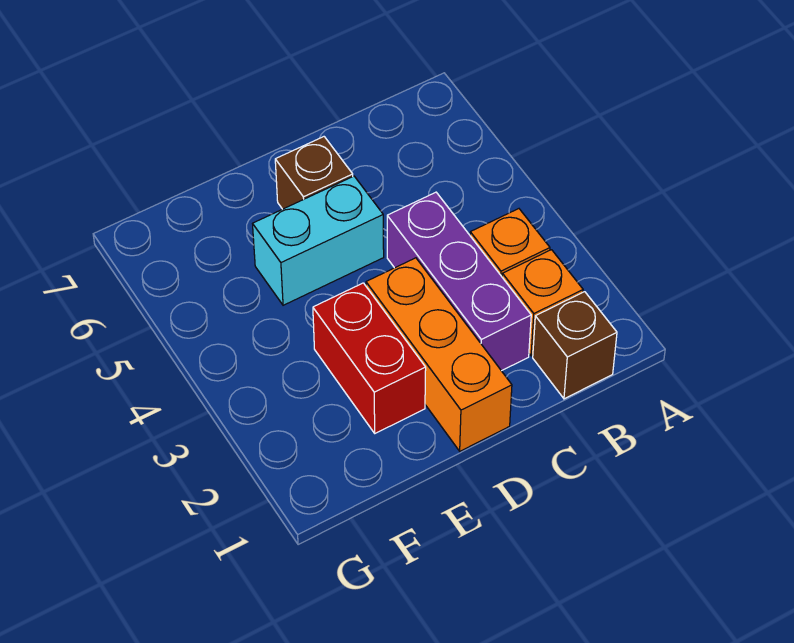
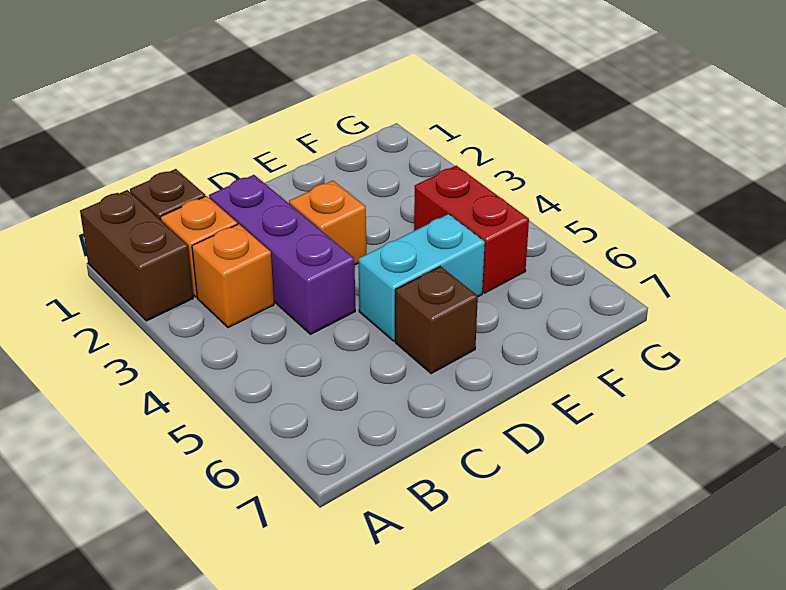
none -> brown brick A1:A2 level 1
orange brick D1:D3 level 1 -> orange brick D3 level 1
red brick E2:E3 level 1 -> red brick F4:F5 level 1

